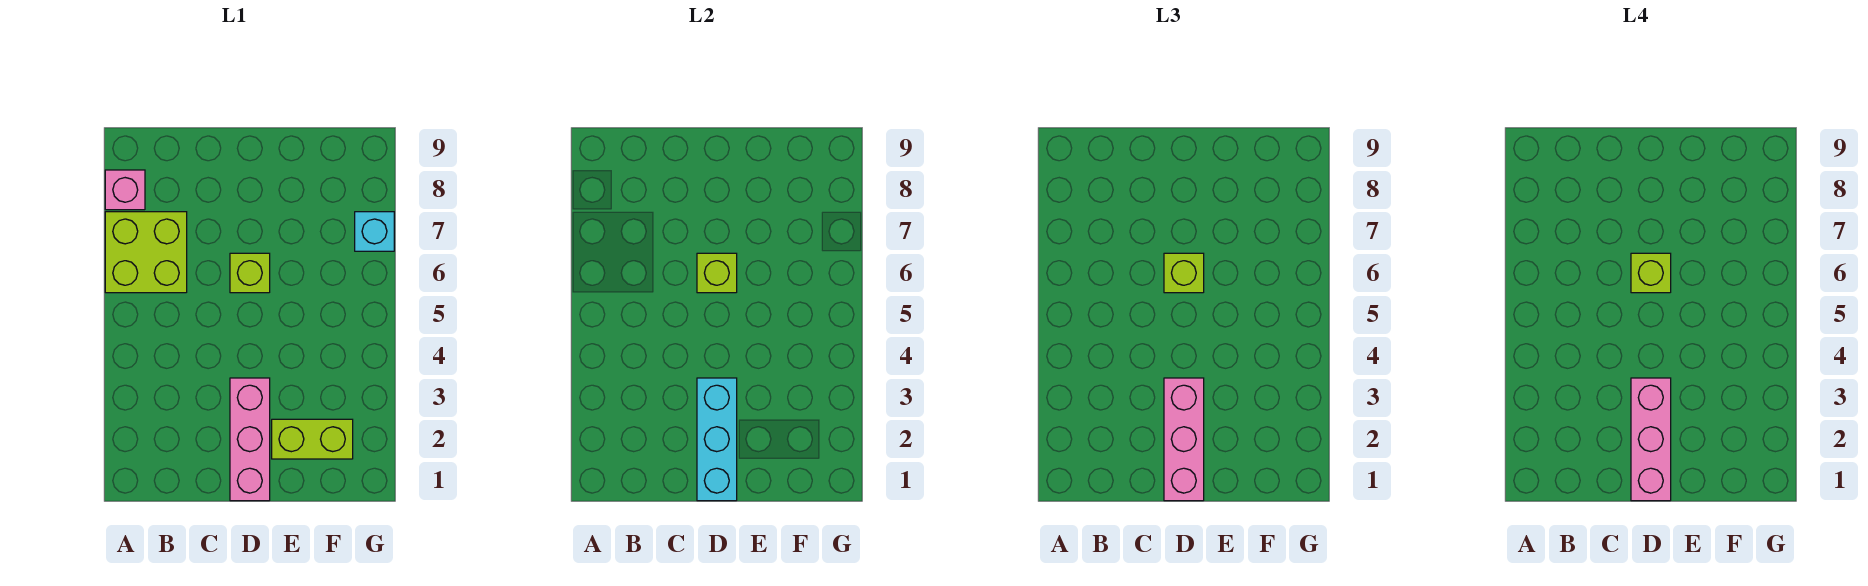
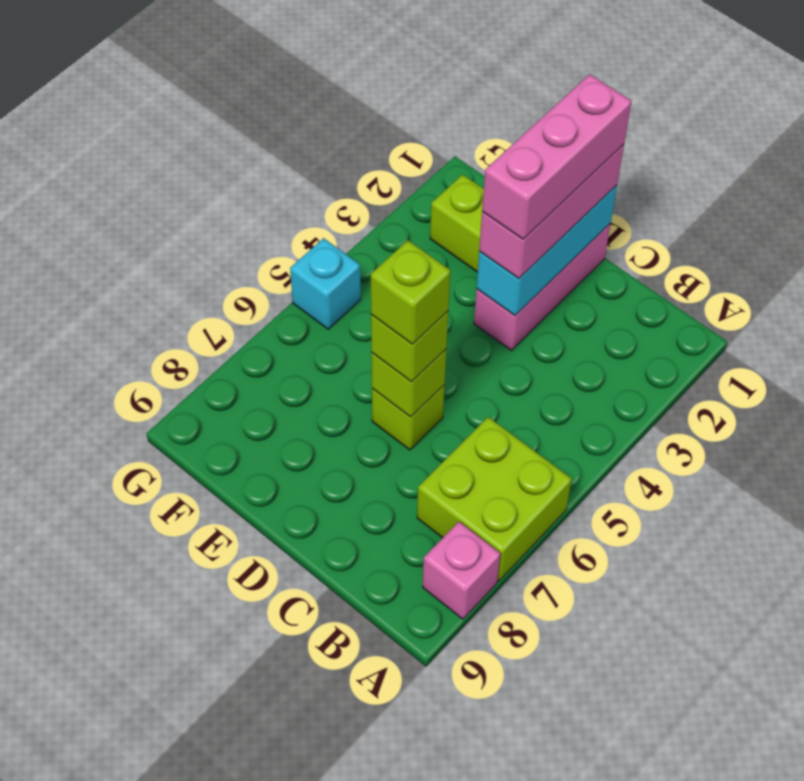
cyan brick G7 level 1 -> cyan brick G5 level 1

